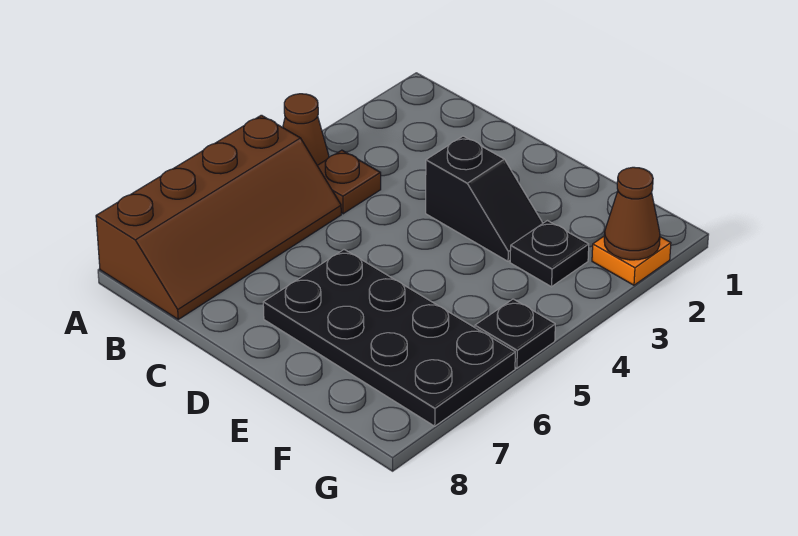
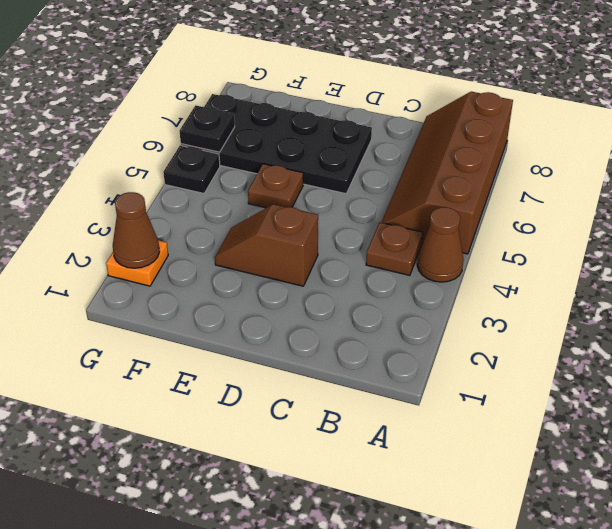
black slope D3:E3 level 1 top D -> brown slope D3:E3 level 1 top D
none -> brown plate E5 level 1
black plate F3 level 1 -> black plate G6 level 2

